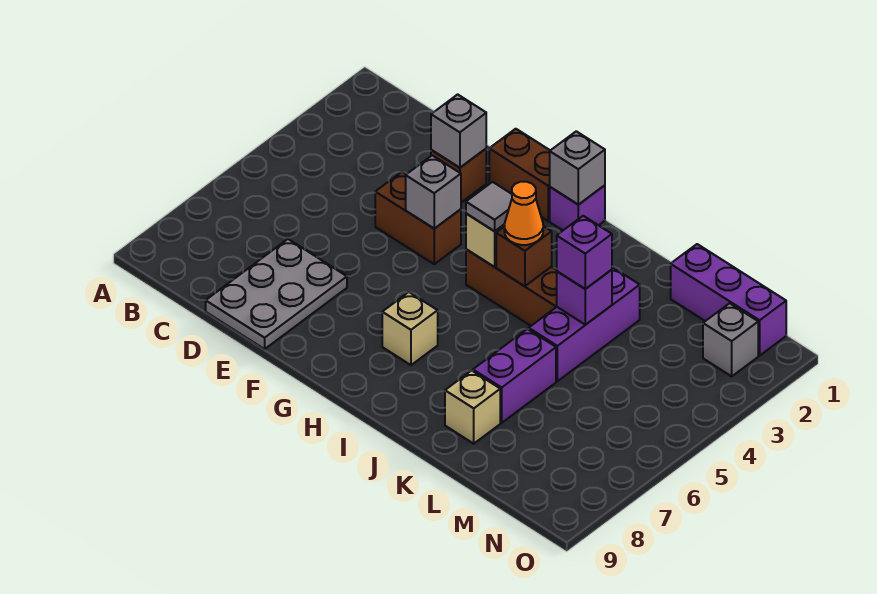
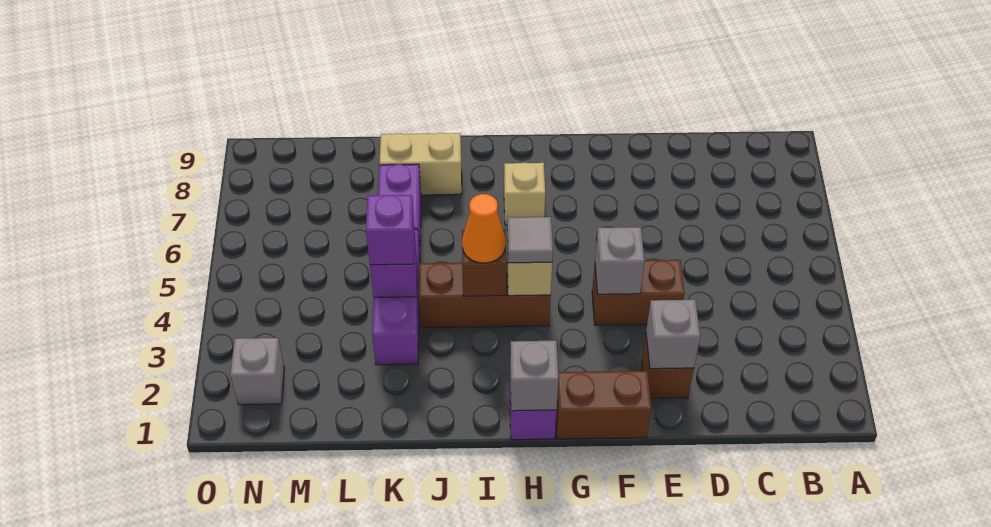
grey plate D7:E9 level 1 -> none
tan brick K8 level 1 -> tan brick J8:K8 level 1
purple brick L1:N1 level 1 -> none

